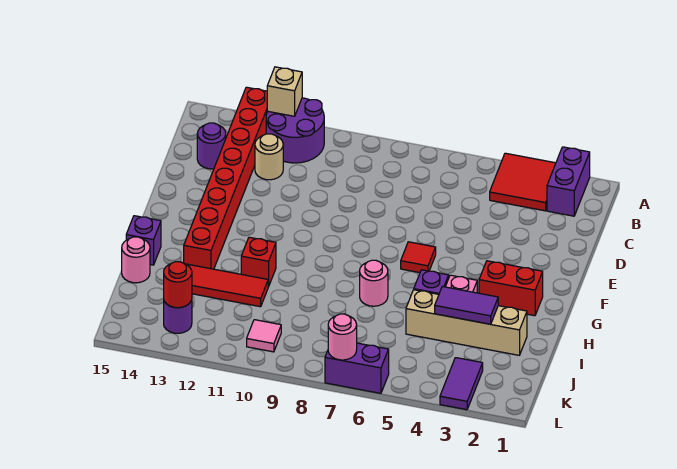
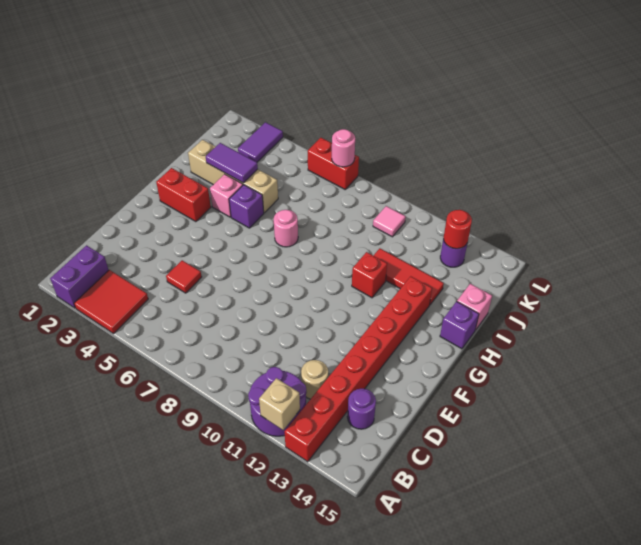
red tile F6 level 1 -> red tile D5 level 1
pink round brick I15 level 1 -> pink brick I15 level 1
purple brick L6:L7 level 1 -> red brick L6:L7 level 1

